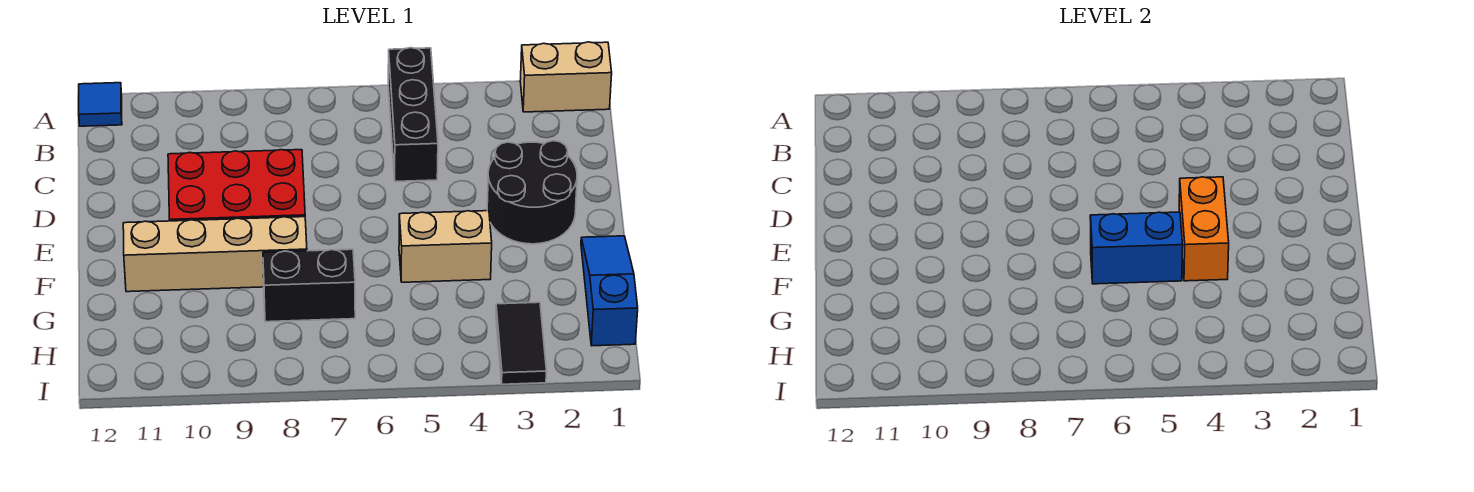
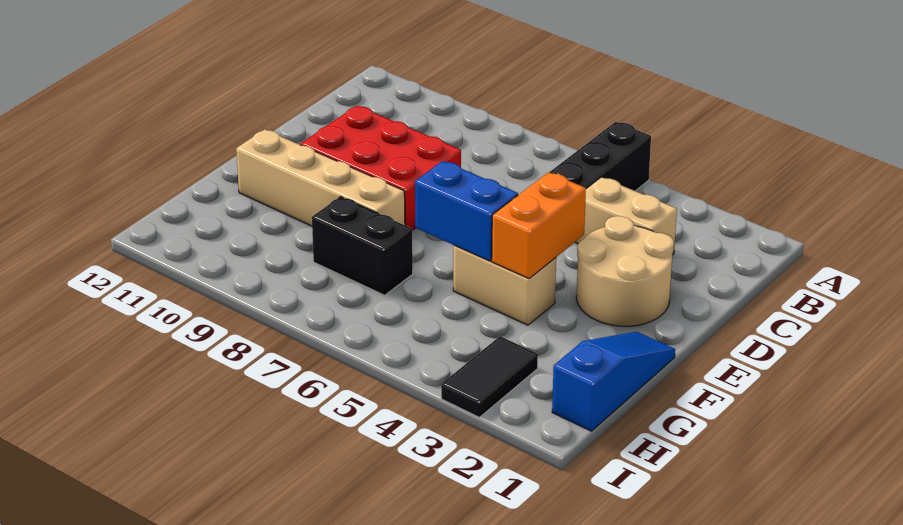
tan brick A1:A2 level 1 -> tan brick C3:C4 level 1
blue tile A12 level 1 -> none
black round brick D2:E3 level 1 -> tan round brick D2:E3 level 1

